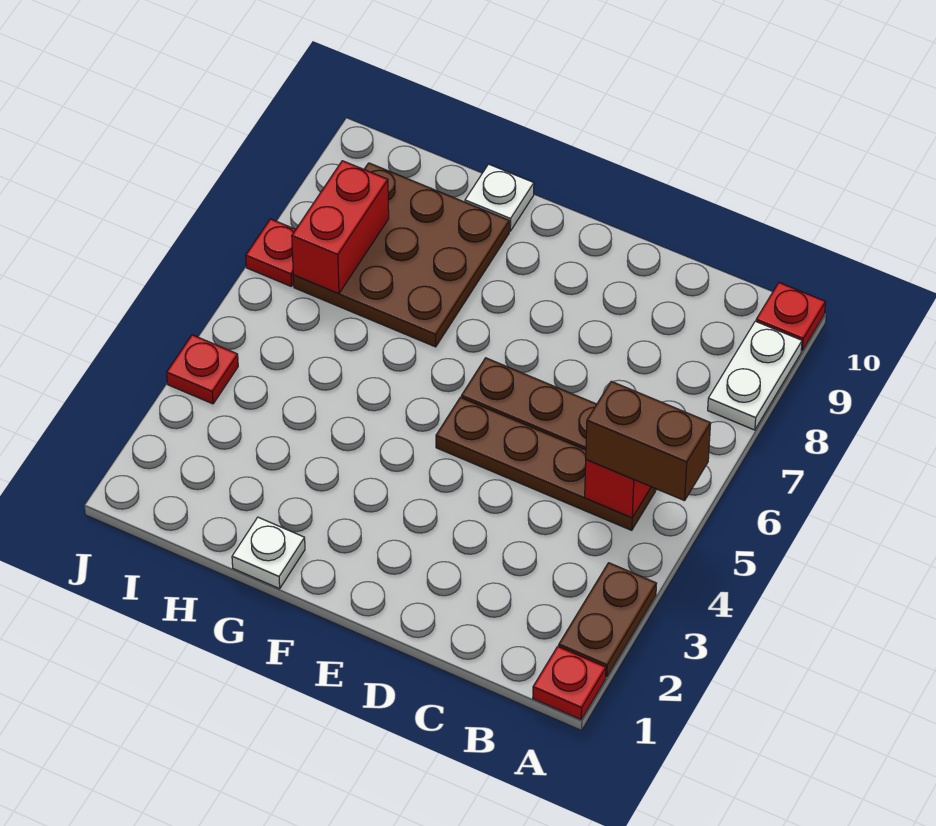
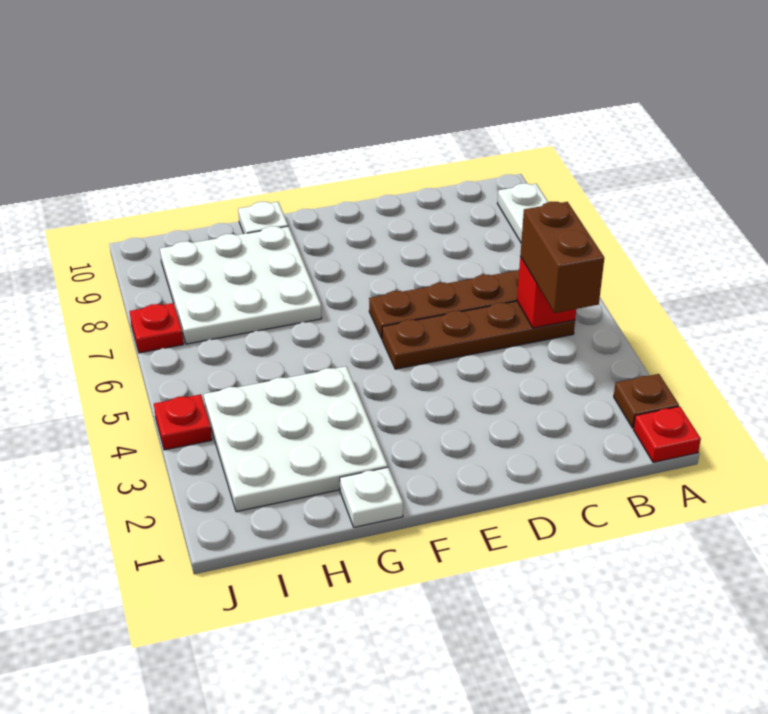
brown plate A2:A3 level 1 -> brown plate A2 level 1
brown brick A5:B5 level 3 -> brown brick B4:B5 level 3
red plate A10 level 1 -> none
none -> white plate G2:I4 level 1
brown plate G7:I9 level 1 -> white plate G7:I9 level 1
red brick I7:I8 level 2 -> none

